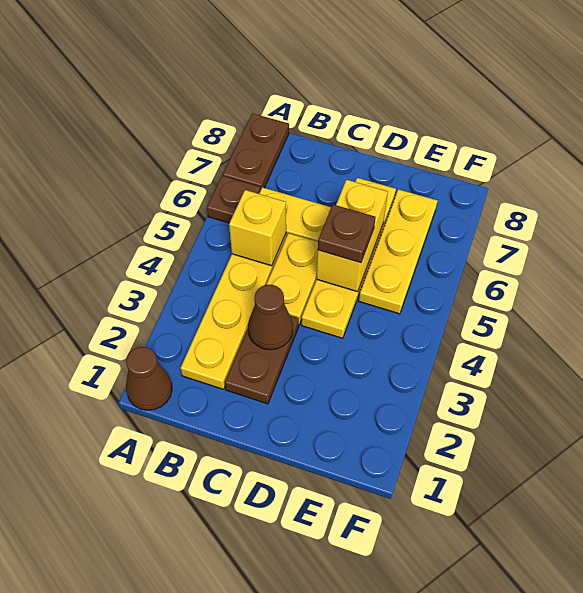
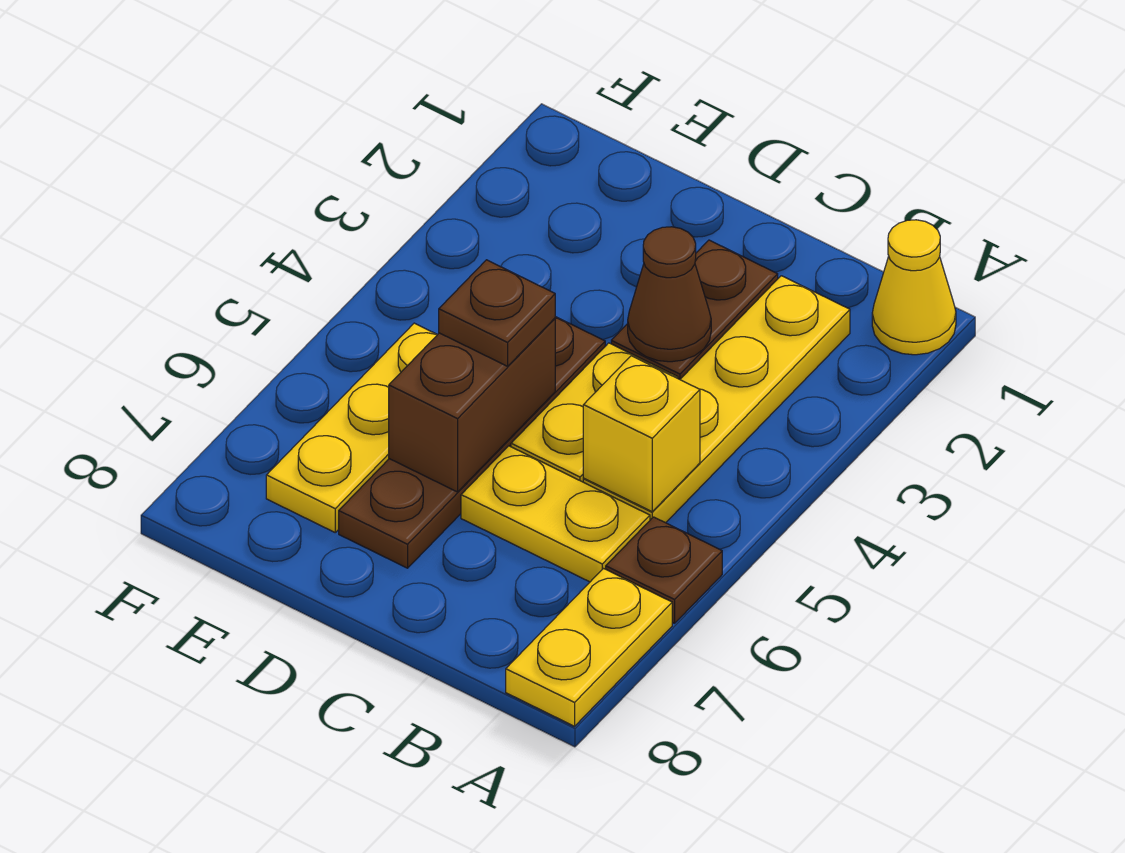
brown cone A1 level 1 -> yellow cone A1 level 1
brown plate A7:A8 level 1 -> yellow plate A7:A8 level 1
yellow plate D4:D7 level 1 -> brown plate D4:D7 level 1
yellow brick D5:D6 level 2 -> brown brick D5:D6 level 2

